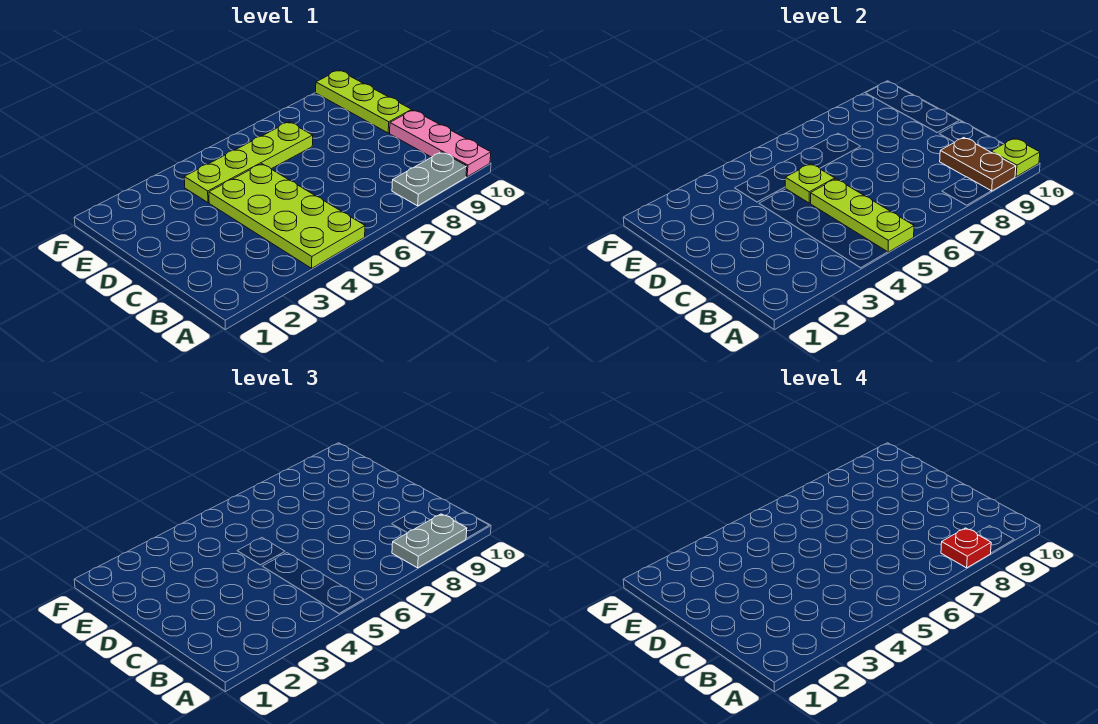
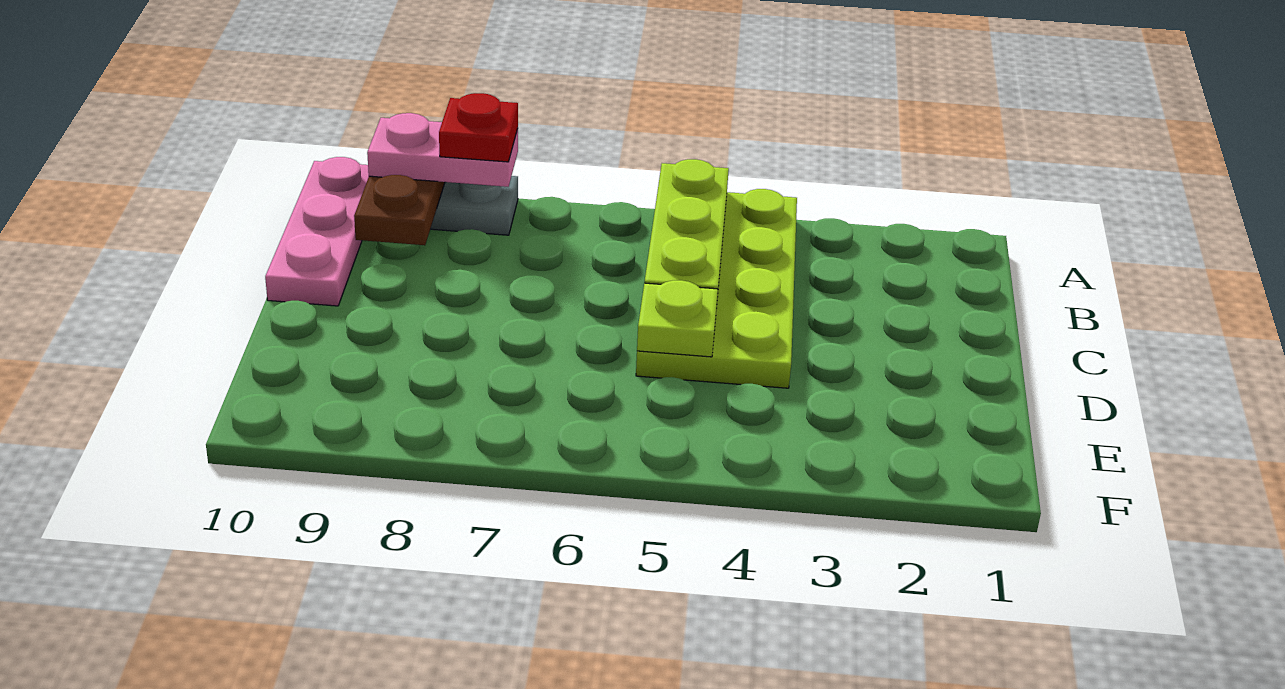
grey plate A8:A9 level 3 -> pink plate A8:A9 level 3
lime plate A10 level 2 -> none
lime plate D10:F10 level 1 -> none
lime plate E4:E7 level 1 -> none

